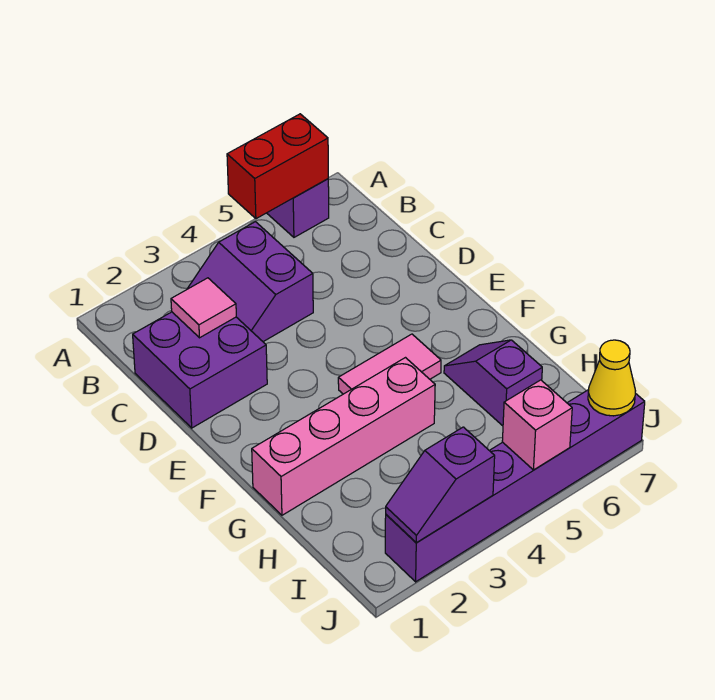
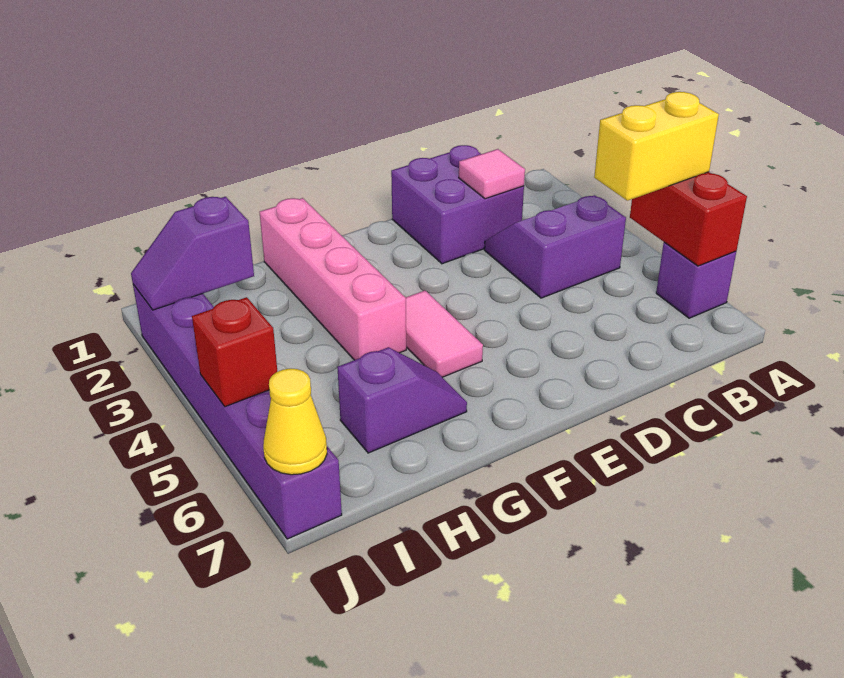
none -> yellow brick A5:B5 level 3
purple slope J2:J3 level 2 top 3 -> purple slope I2:J2 level 2 top I
pink brick J5 level 2 -> red brick J5 level 2

